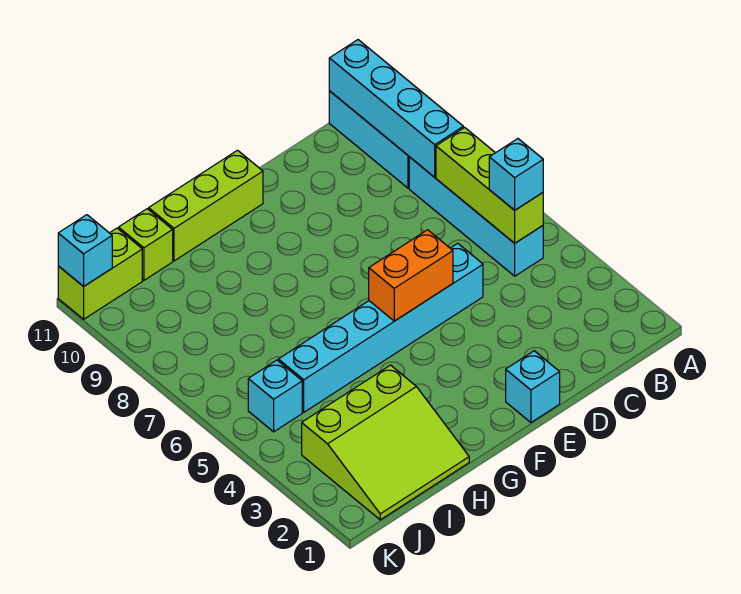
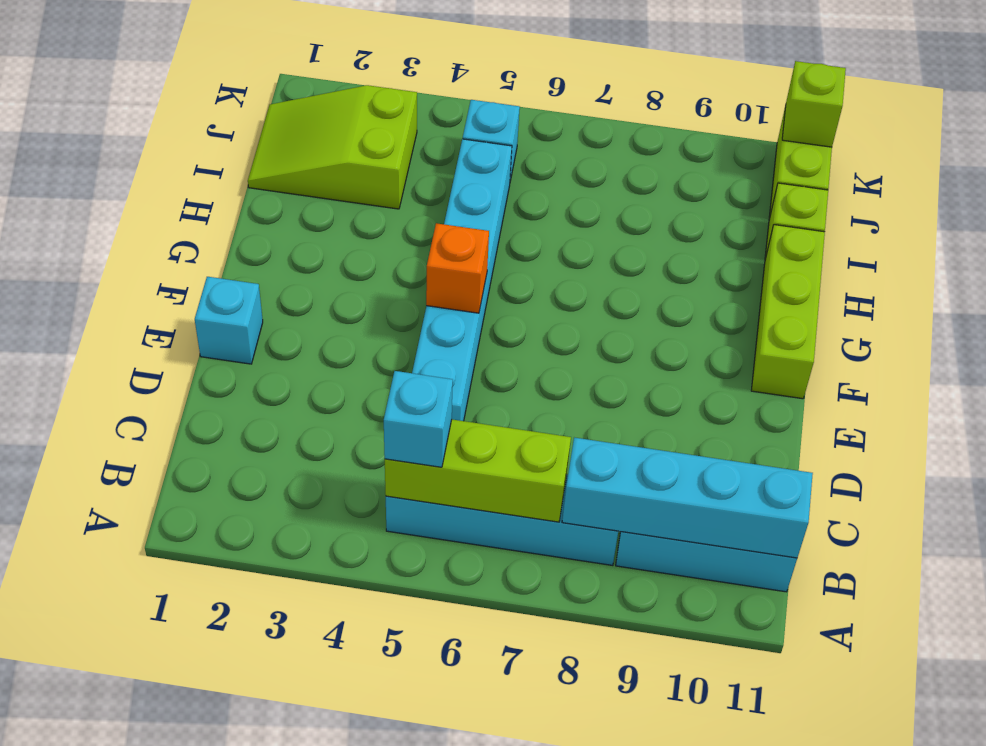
orange brick E5:F5 level 2 -> orange brick F5 level 2
lime slope H1:J3 level 1 top 3 -> lime slope I1:J3 level 1 top 3
cyan brick K11 level 2 -> lime brick K11 level 2

